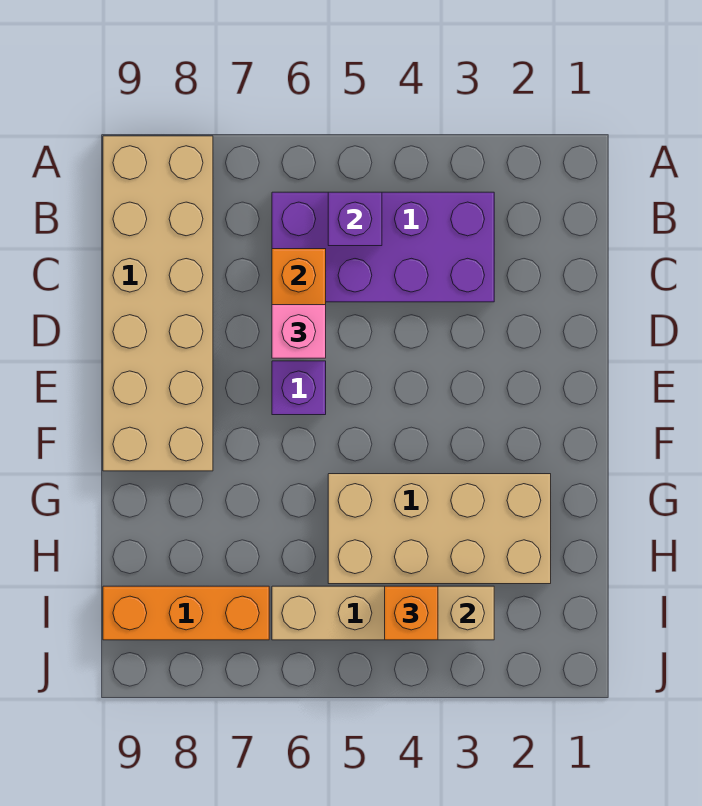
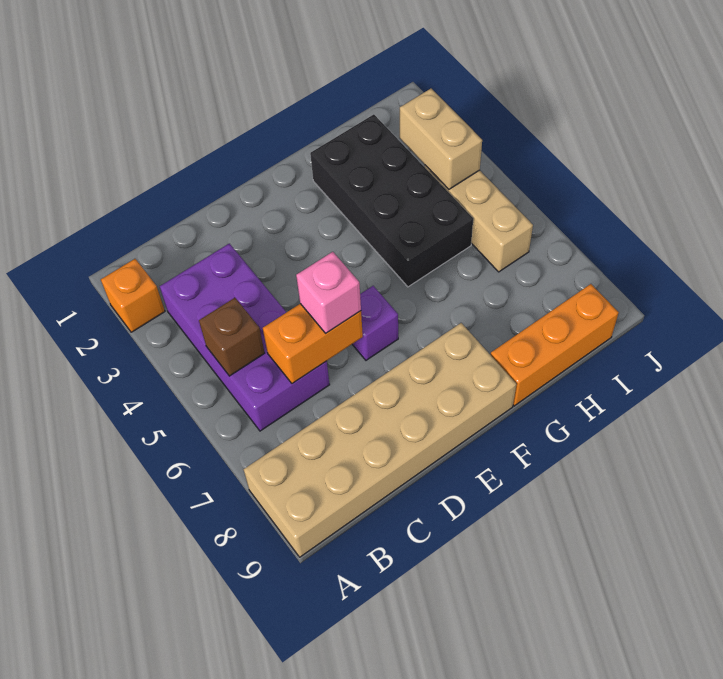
purple brick B5 level 2 -> brown brick B5 level 2
tan brick G2:H5 level 1 -> black brick G2:H5 level 1
orange brick I4 level 3 -> orange brick A2 level 1
orange brick I7:I9 level 1 -> orange brick G9:I9 level 1

